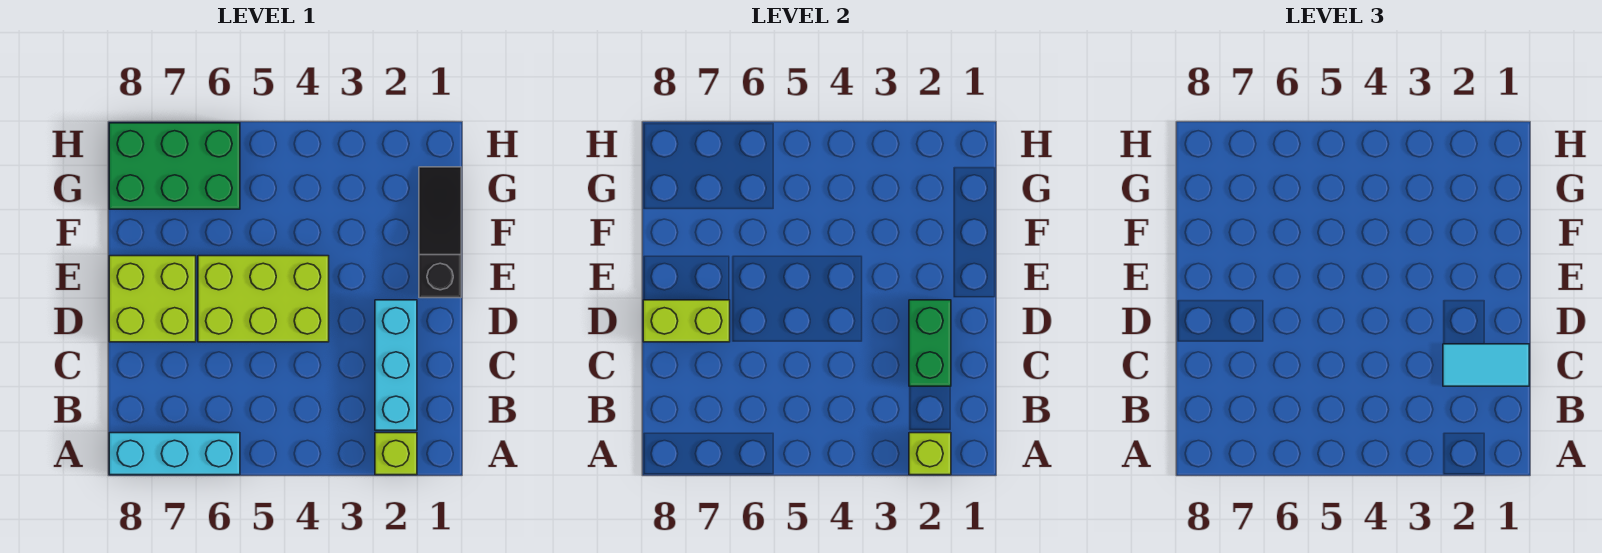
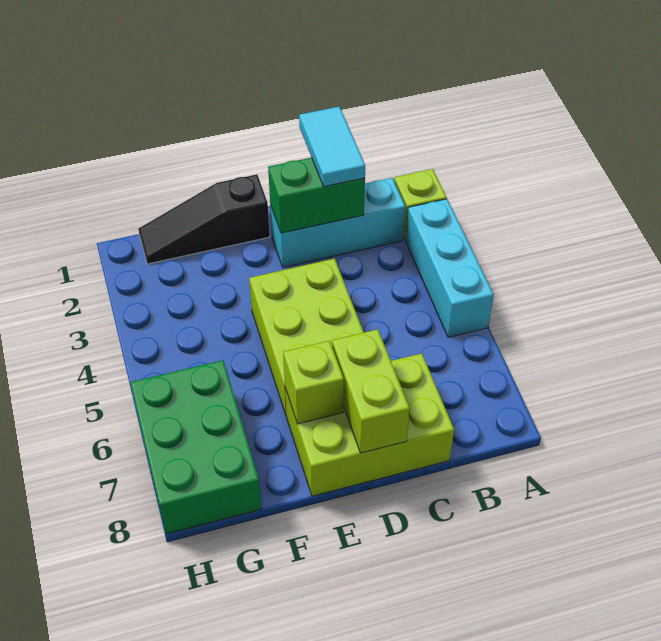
lime brick A2 level 2 -> lime brick E7 level 2
cyan brick A6:A8 level 1 -> cyan brick A3:A5 level 1
lime brick D7:E8 level 1 -> lime brick C7:E8 level 1

